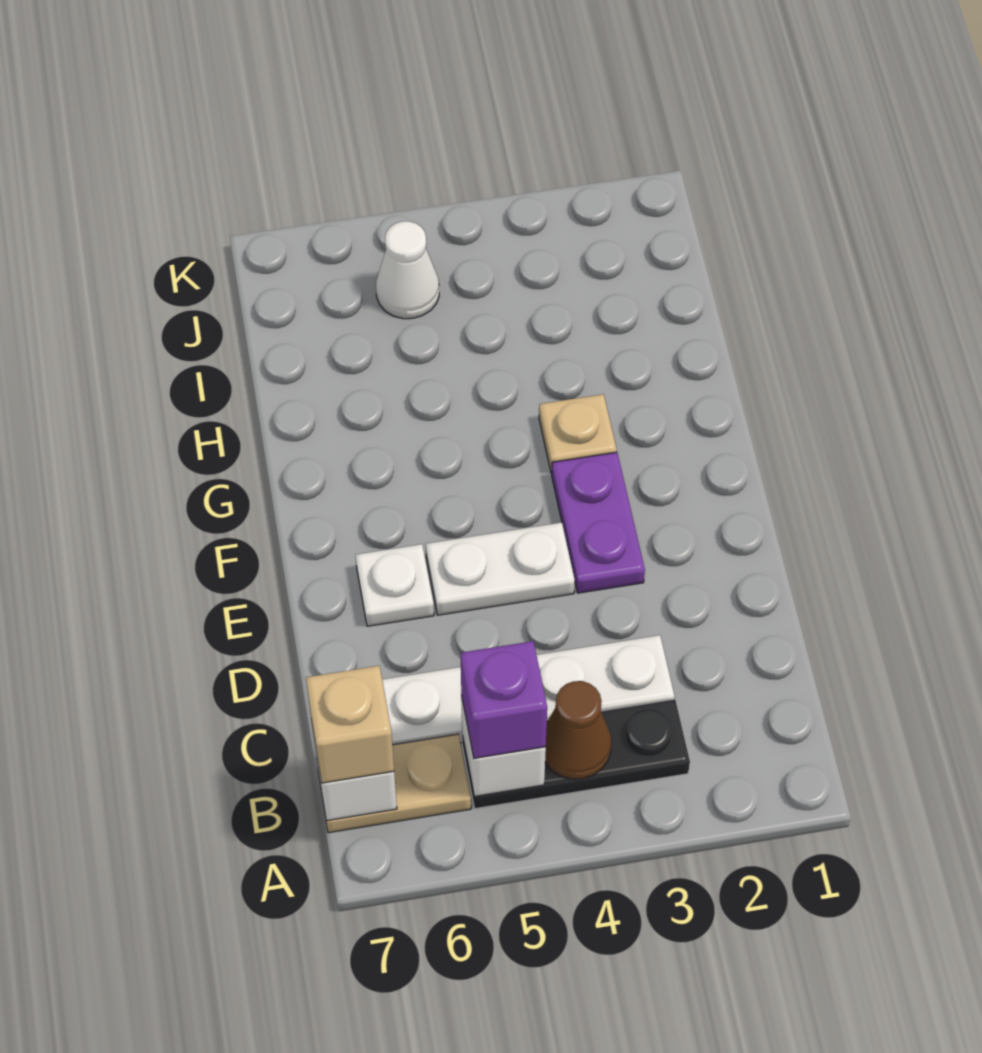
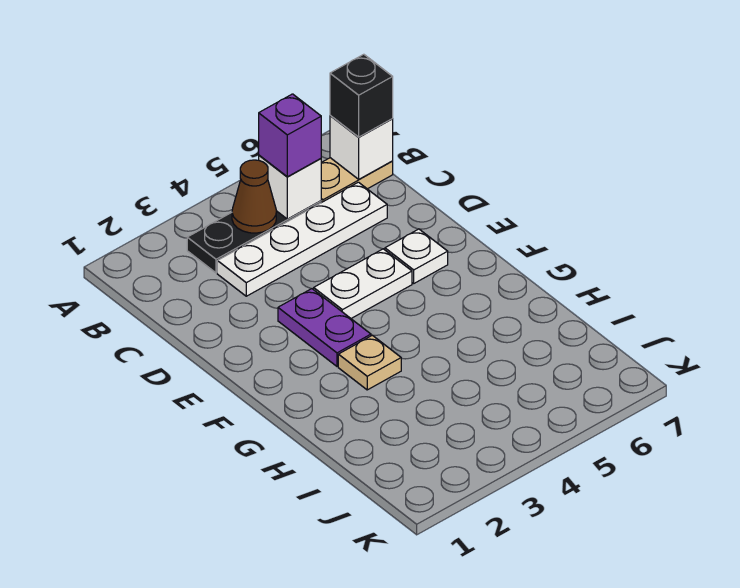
tan brick B7 level 3 -> black brick B7 level 3
white cone J5 level 1 -> none

